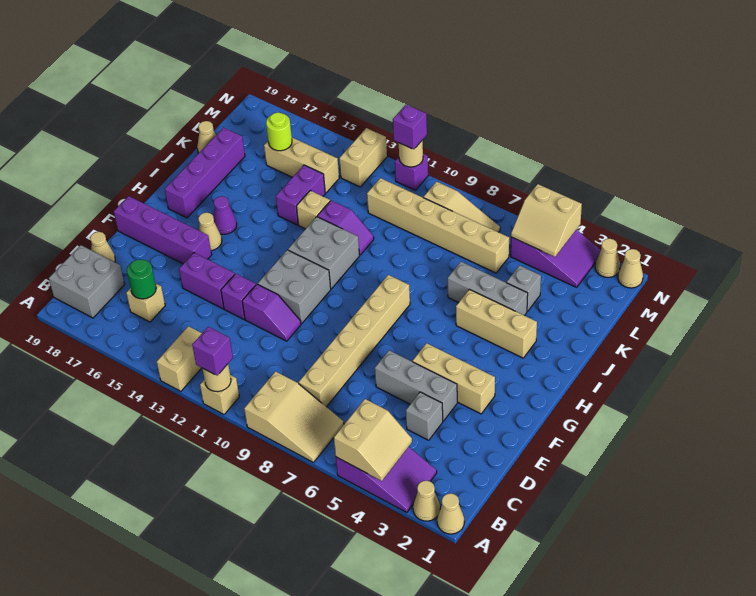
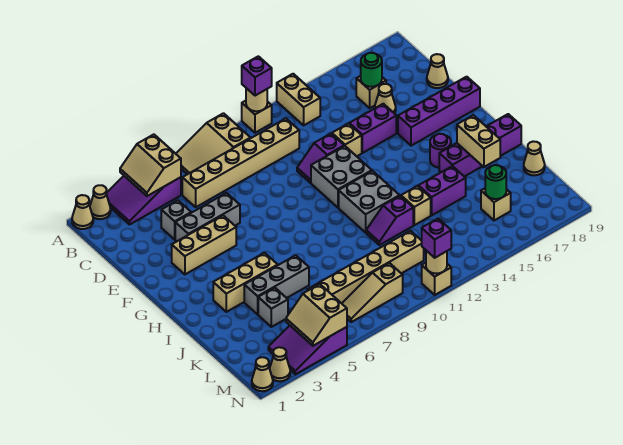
grey brick B18:C19 level 1 -> none
tan brick C8:H8 level 1 -> tan brick C6:C11 level 1
purple brick E13 level 1 -> tan brick E13 level 1
tan cone G16 level 1 -> tan cone D16 level 1
purple cone H16 level 1 -> purple round brick H16 level 1
purple brick H18:K18 level 1 -> purple brick I16:I19 level 1
purple brick J14:K14 level 1 -> purple brick J14:J15 level 1
tan brick L14:L16 level 1 -> tan brick L16 level 1
lime round brick L16 level 2 -> green round brick L16 level 2
tan slope M4:N5 level 2 top N -> tan slope M4:N5 level 2 top 5
tan brick M13:N13 level 1 -> tan brick I17:J17 level 2
purple brick N11 level 1 -> tan brick N11 level 1

